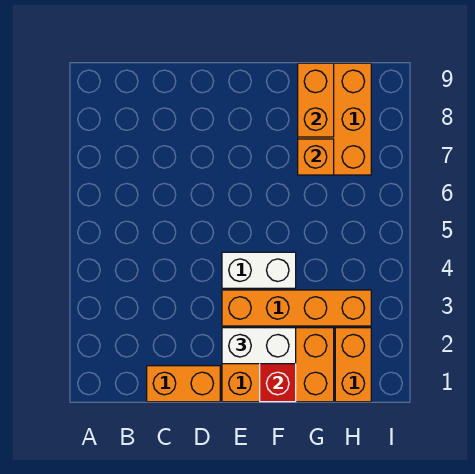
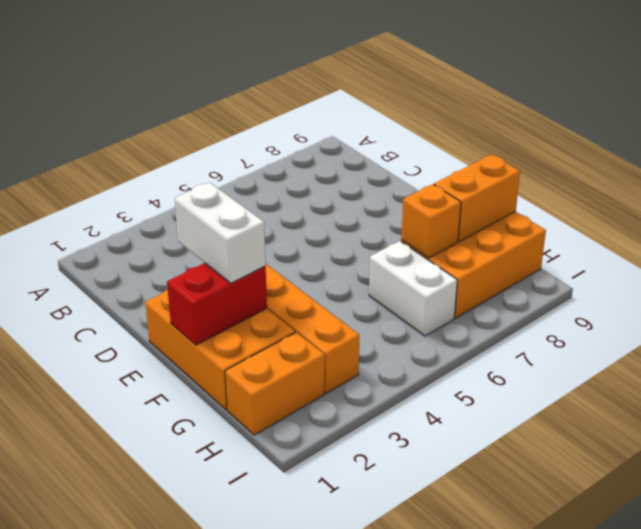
orange brick C1:D1 level 1 -> none
white brick E4:F4 level 1 -> white brick G6:H6 level 1

